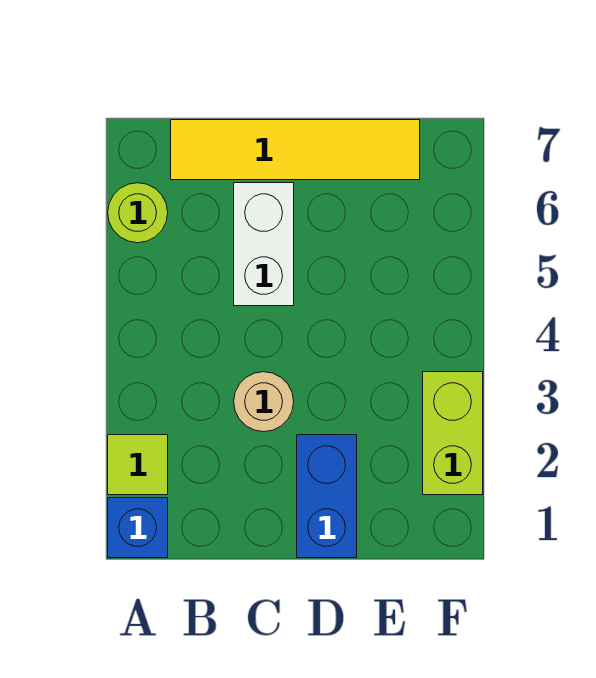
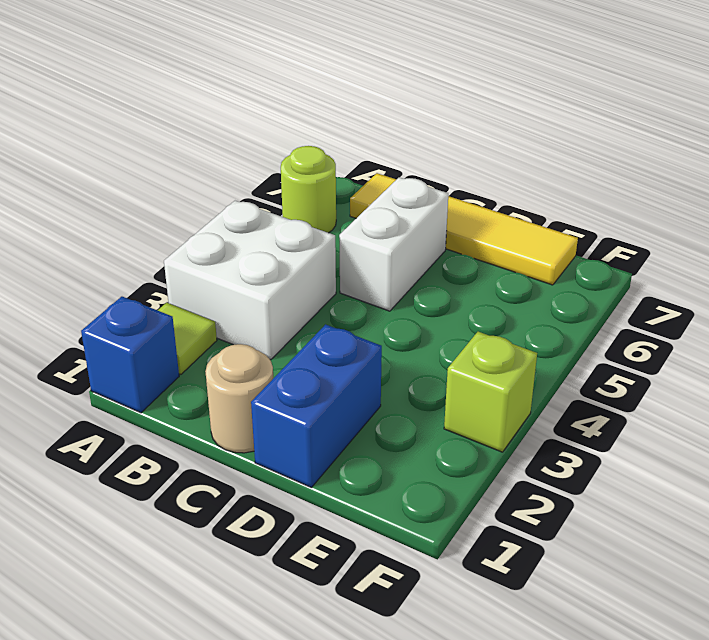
none -> white brick A3:B4 level 1
tan round brick C3 level 1 -> tan round brick C1 level 1
lime brick F2:F3 level 1 -> lime brick F3 level 1

